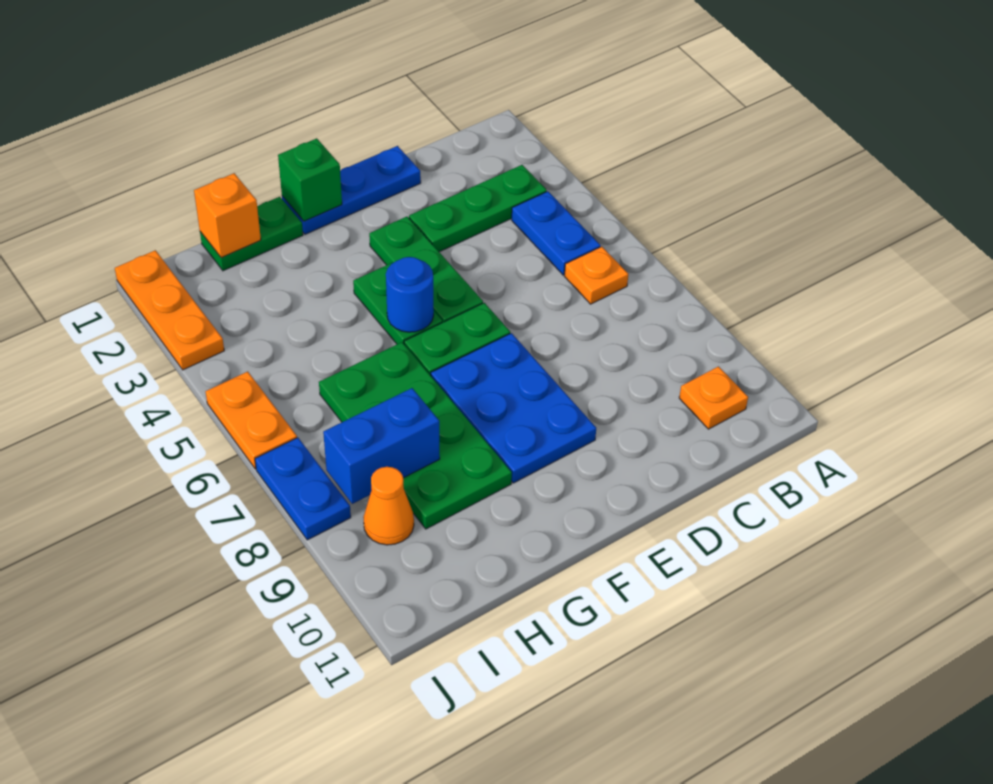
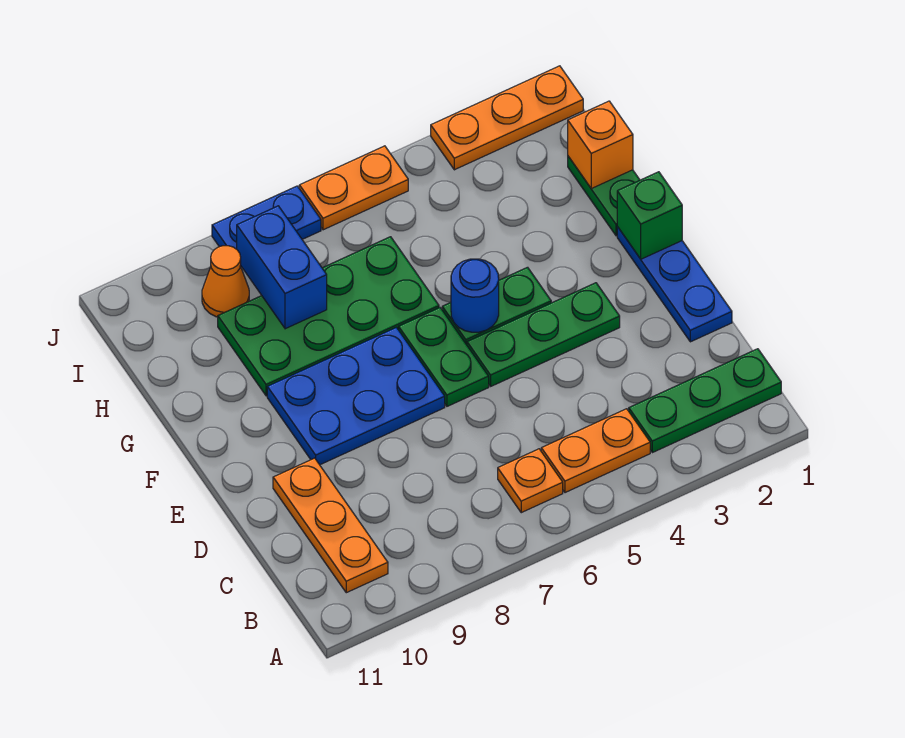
green plate B3:D3 level 1 -> green plate B1:B3 level 1
blue plate B4:B5 level 1 -> orange plate B4:B5 level 1
orange plate B10 level 1 -> orange plate B10:D10 level 1

